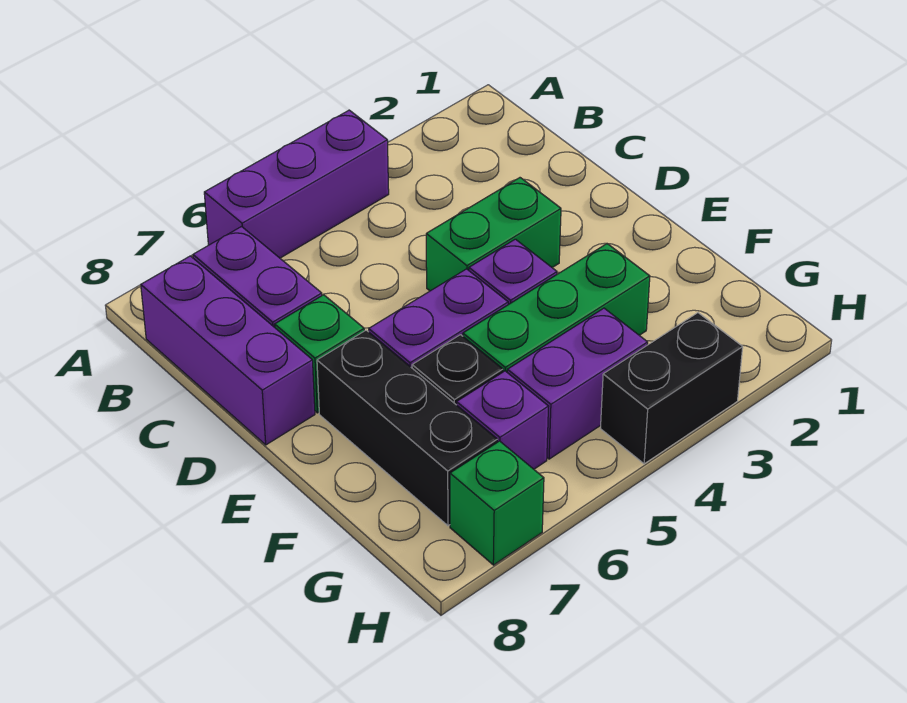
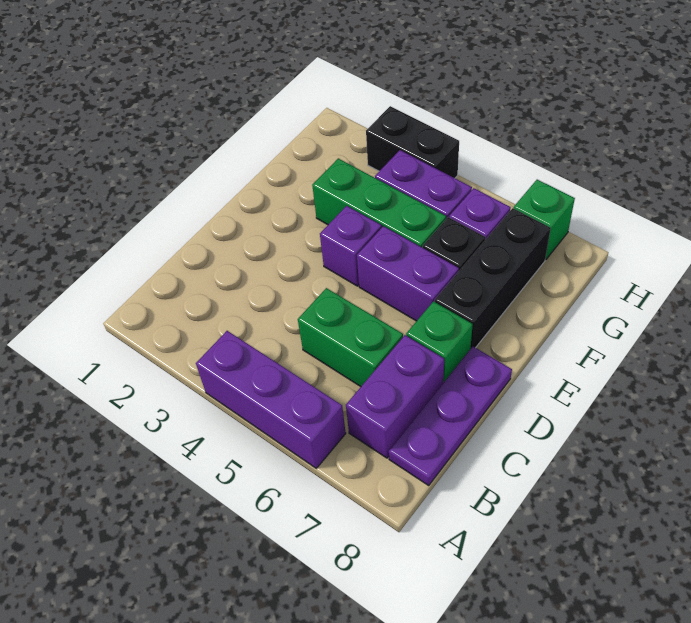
purple brick B8:D8 level 1 -> purple plate B8:D8 level 1
green brick D3:D4 level 1 -> green brick C5:C6 level 1

